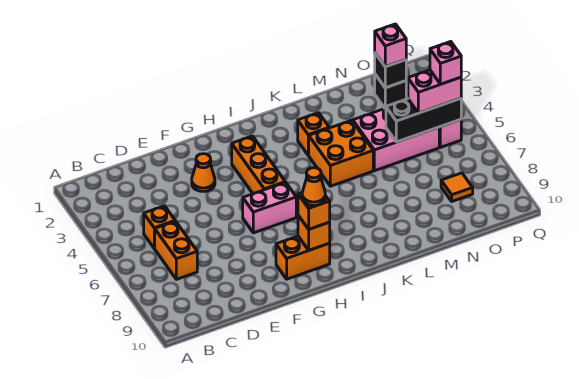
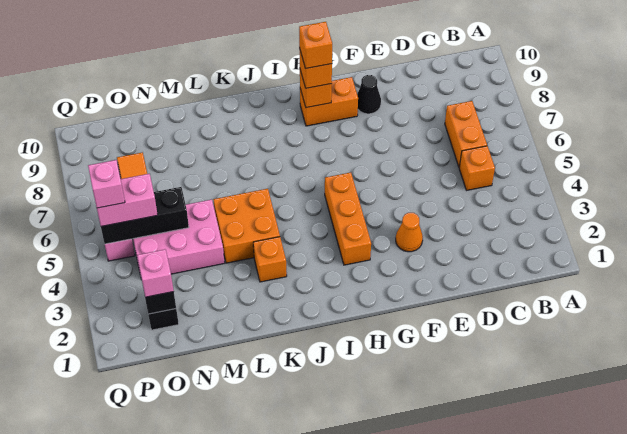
none -> black cone F9 level 1
pink brick G6:H6 level 1 -> none
orange cone H9 level 4 -> orange brick H9 level 4

